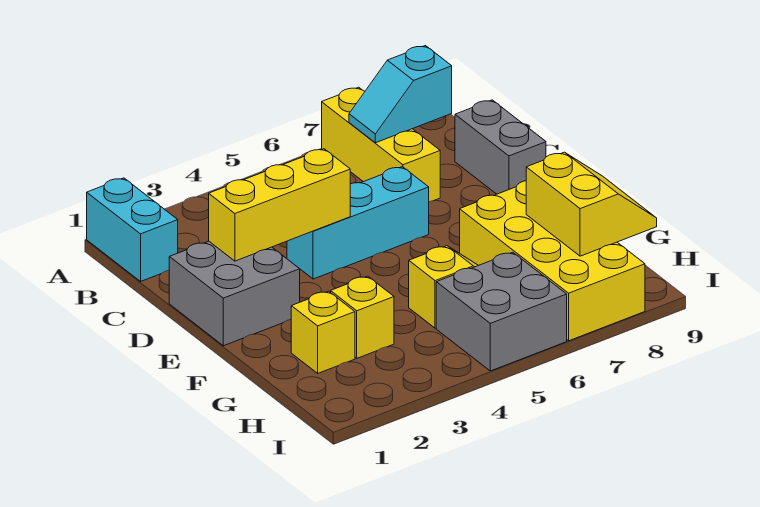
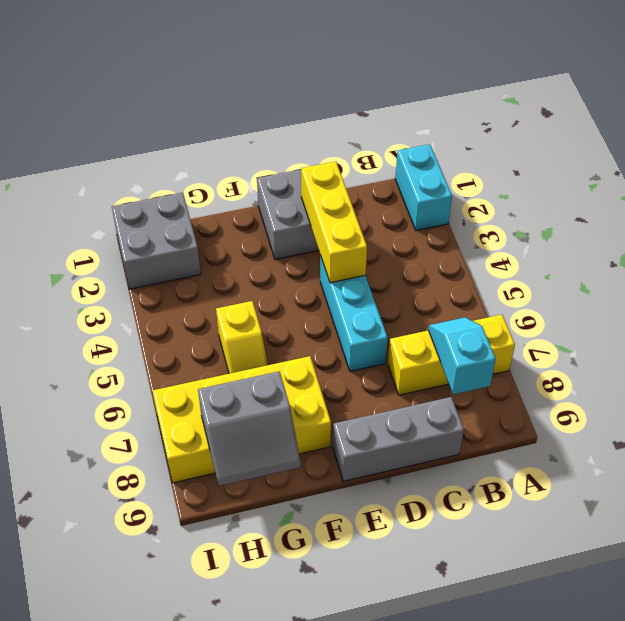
cyan brick A1:B1 level 1 -> cyan brick A1:A2 level 1
grey brick C9:D9 level 1 -> grey brick C9:E9 level 1
yellow brick G2 level 1 -> none
yellow brick G3 level 1 -> none
yellow slope G8:H9 level 2 top 8 -> grey slope G8:H9 level 2 top 8
grey brick H5:I6 level 1 -> grey brick H1:I2 level 1

